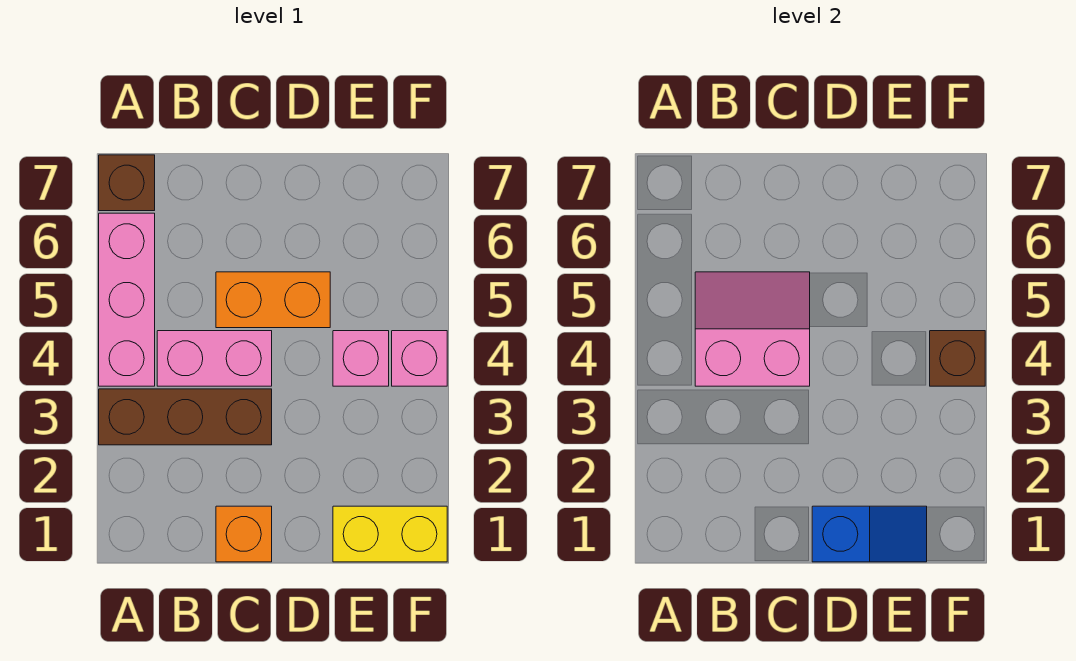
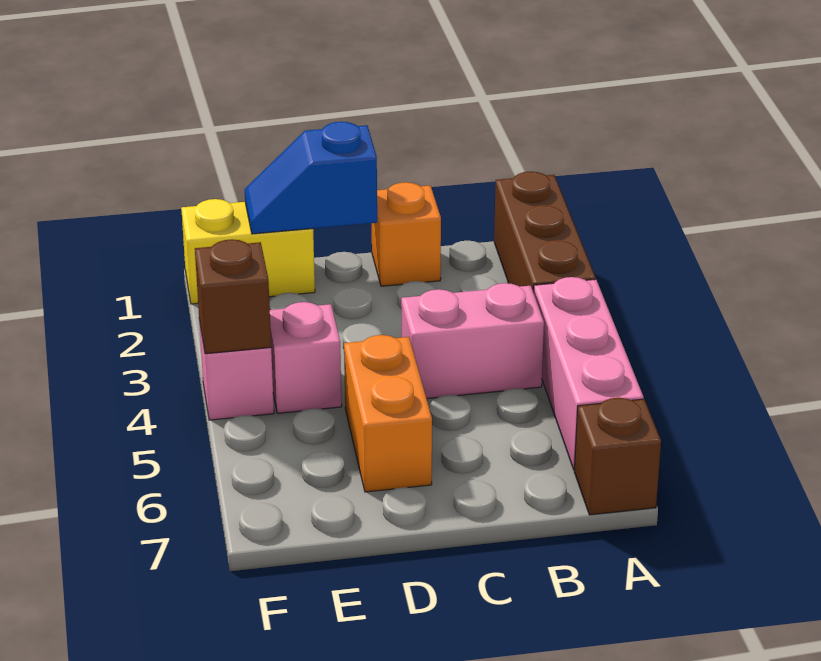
brown brick A3:C3 level 1 -> brown brick A1:A3 level 1
pink slope B4:C5 level 2 top 4 -> none
orange brick C5:D5 level 1 -> orange brick D5:D6 level 1

